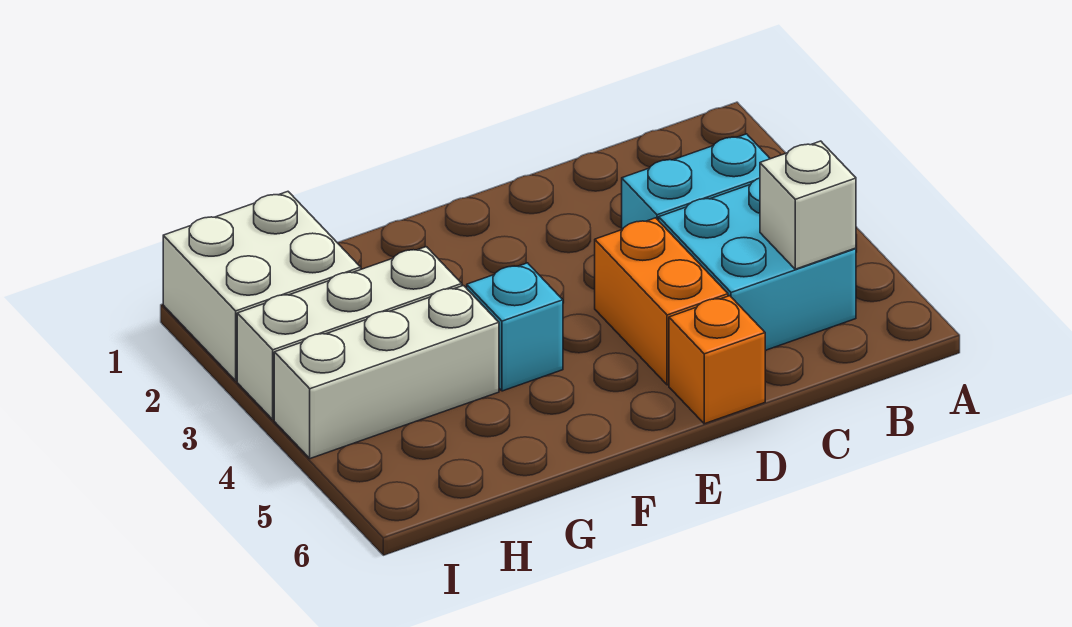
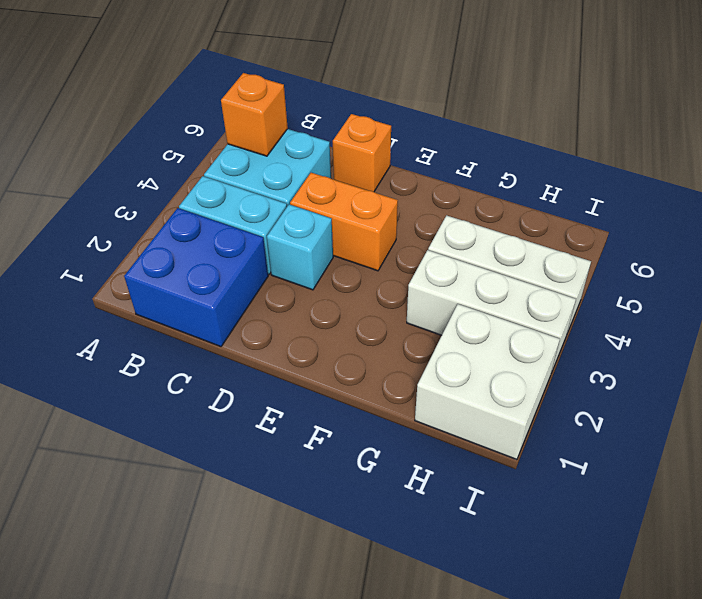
none -> blue brick B1:C2 level 1
white brick B5 level 2 -> orange brick B5 level 2
orange brick D4:D5 level 1 -> orange brick D4:E4 level 1
cyan brick F4 level 1 -> cyan brick D3 level 1

